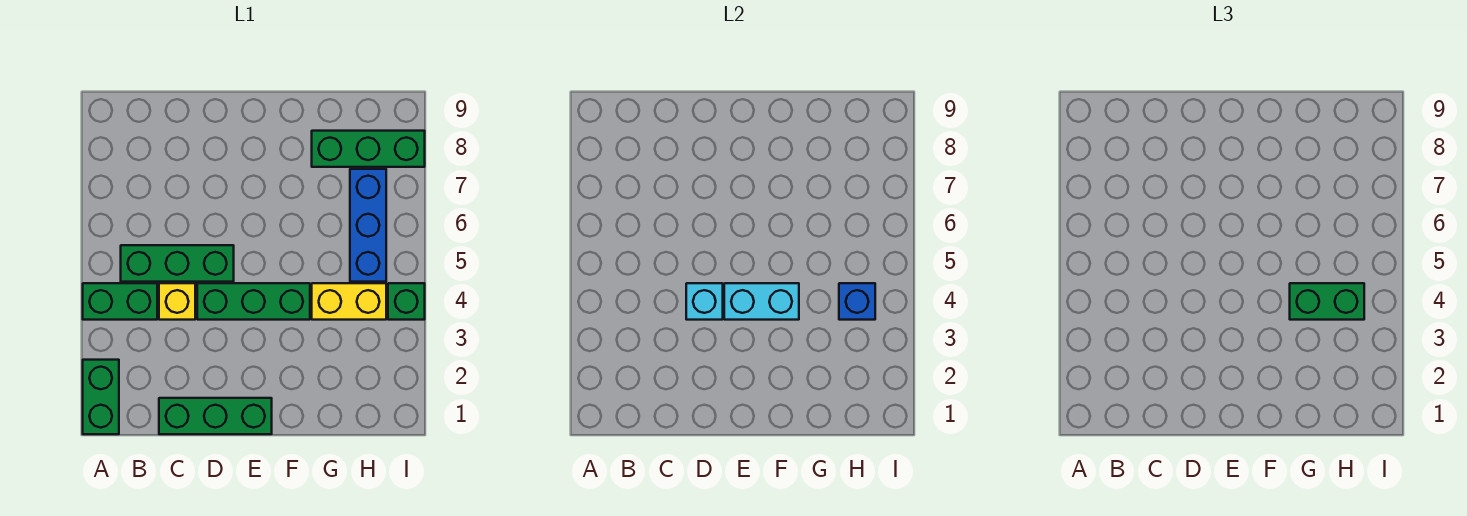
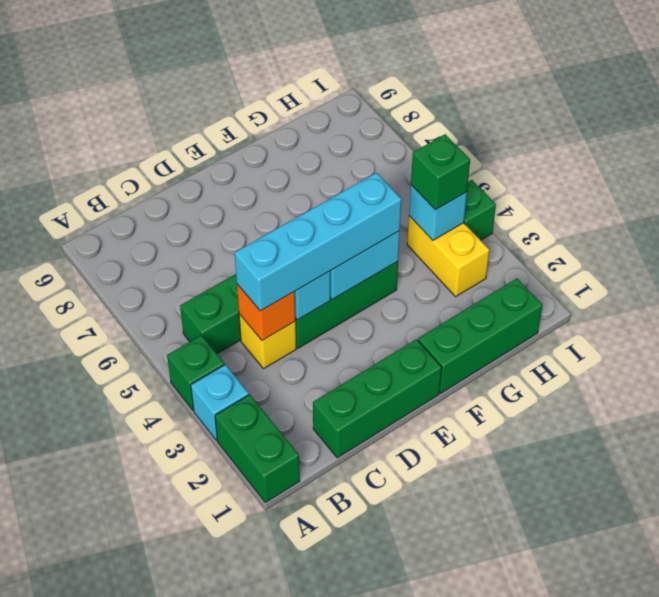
none -> cyan brick A3 level 1
green brick A4:B4 level 1 -> green brick A4 level 1
none -> orange brick C4 level 2
none -> cyan brick C4:F4 level 3
yellow brick G4:H4 level 1 -> yellow brick H3:H4 level 1
green brick G4:H4 level 3 -> green brick H4 level 3
green brick G8:I8 level 1 -> green brick F1:H1 level 1
blue brick H4 level 2 -> cyan brick H4 level 2
blue brick H5:H7 level 1 -> none

